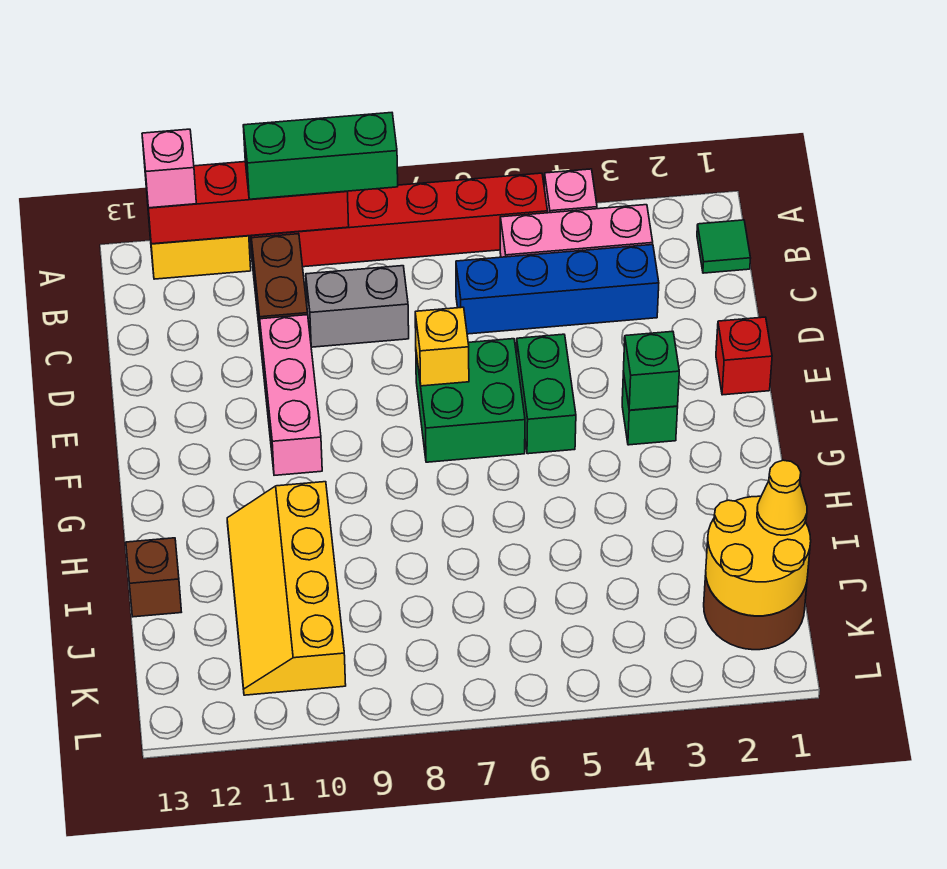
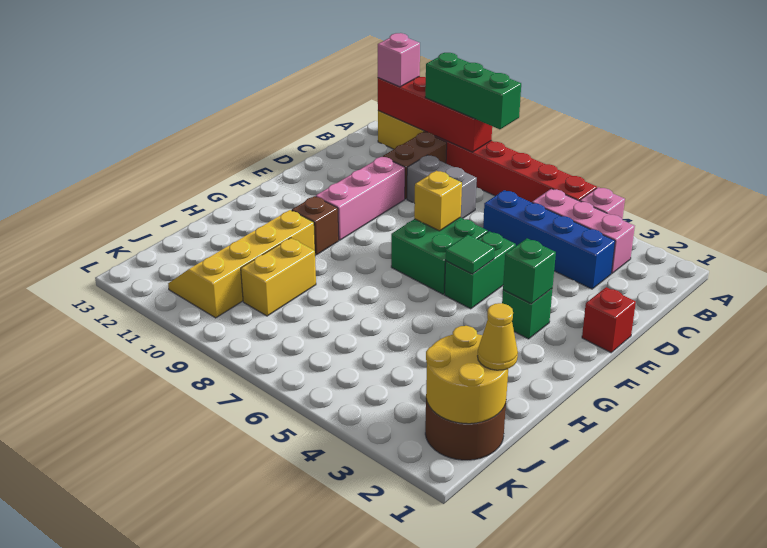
green tile B1 level 1 -> green tile F5 level 2
none -> yellow brick I9:J9 level 1
brown brick I13 level 1 -> brown brick G10 level 1

